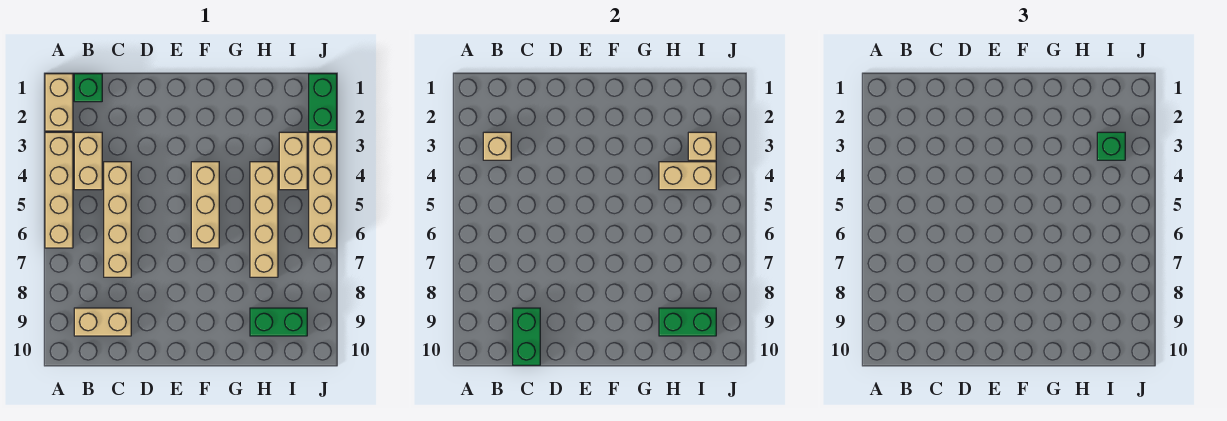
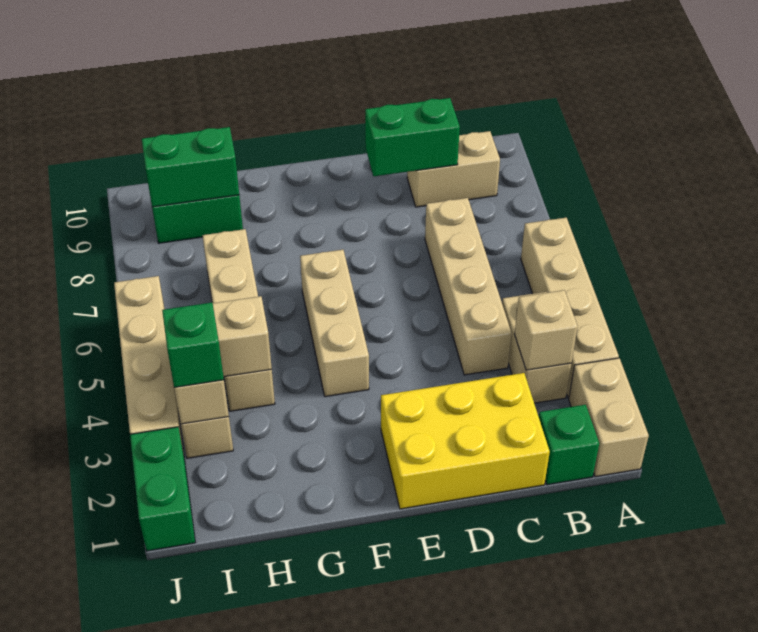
none -> yellow brick C1:E2 level 1
green brick C9:C10 level 2 -> green brick C9:D9 level 2

